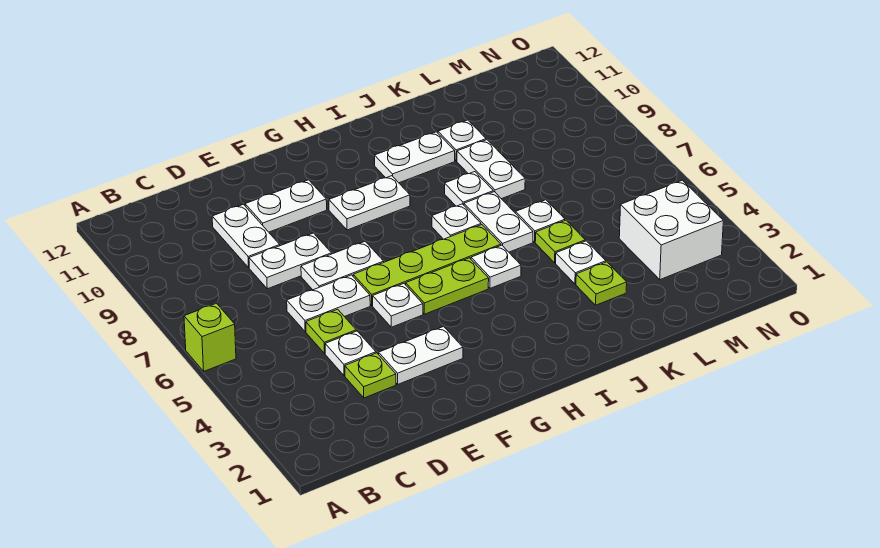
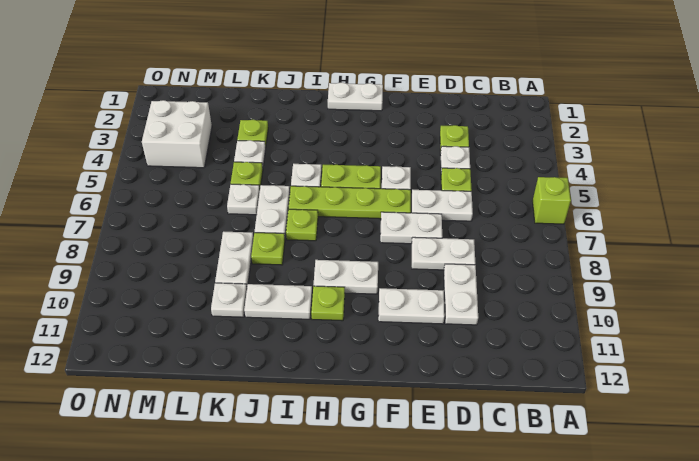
white plate E3:F3 level 1 -> white plate G1:H1 level 1
none -> lime plate H10 level 1
white plate I7 level 1 -> lime plate I7 level 1
white plate J8 level 1 -> lime plate J8 level 1

